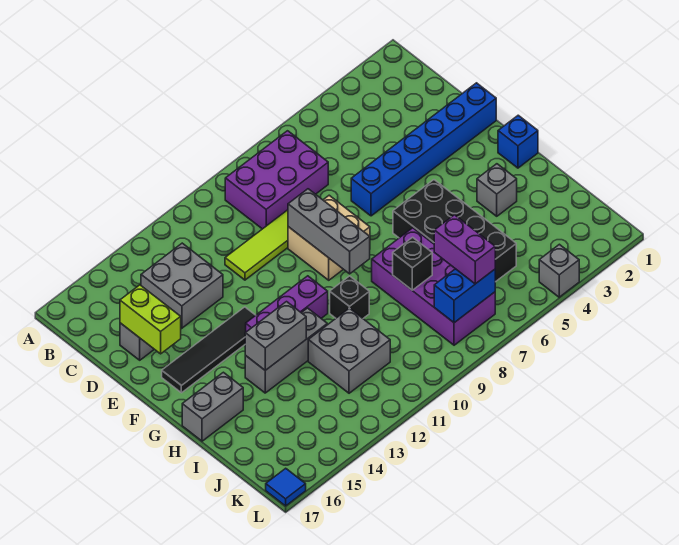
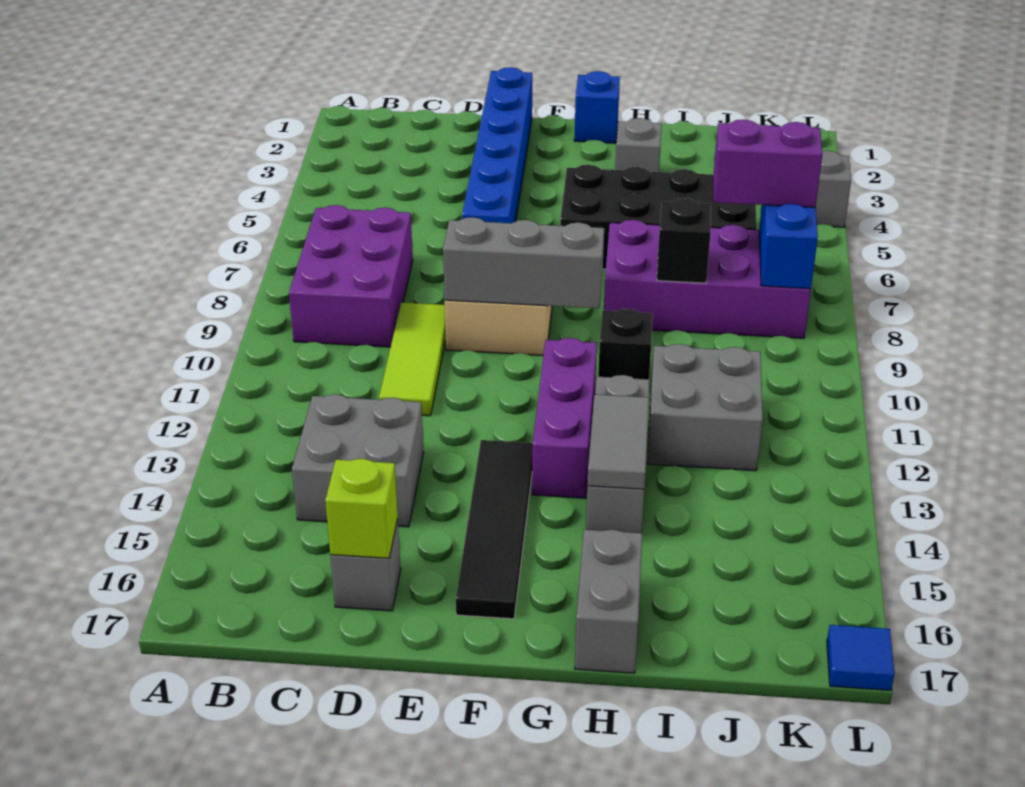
lime brick D16:E16 level 2 -> lime brick D16 level 2
grey brick H13:H14 level 2 -> grey tile H13:H14 level 2

